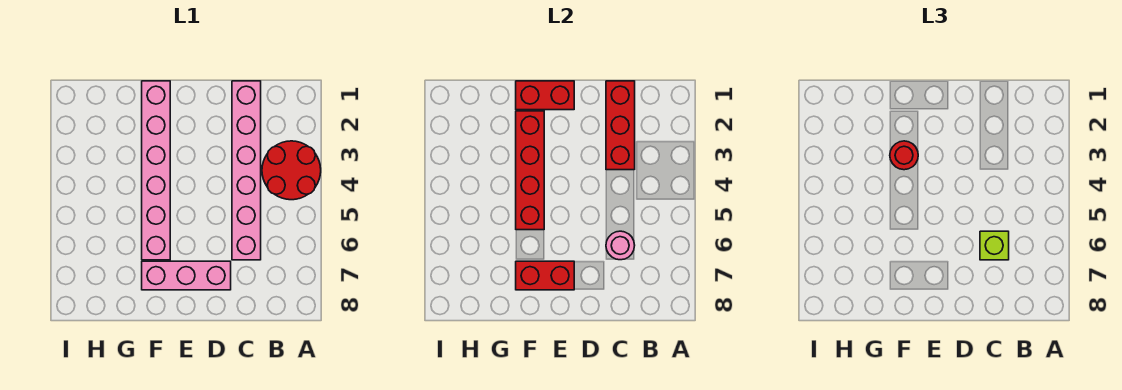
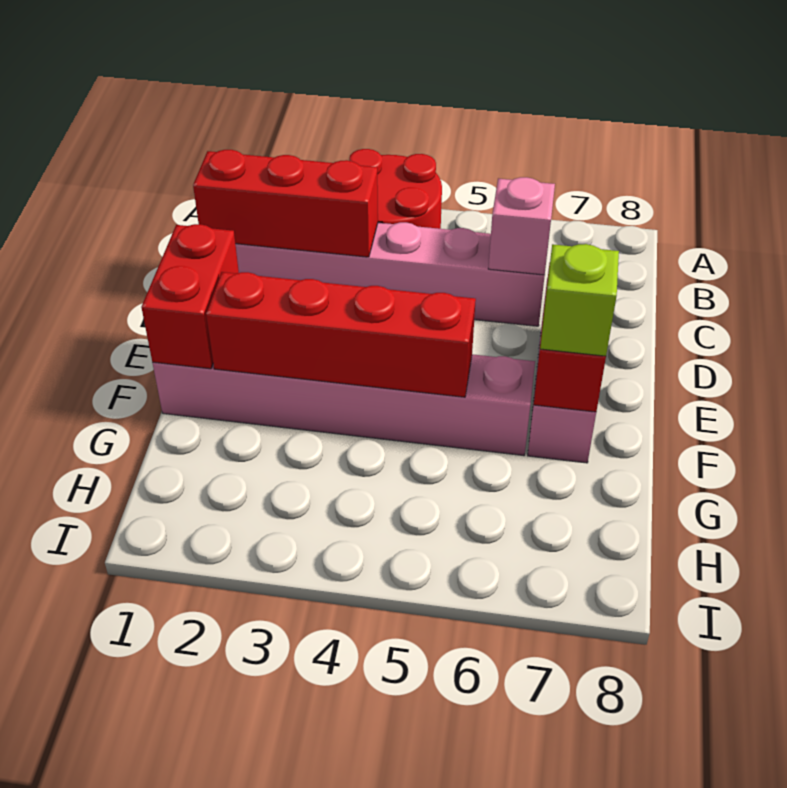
pink round brick C6 level 2 -> pink brick C6 level 2
lime brick C6 level 3 -> lime brick F7 level 3
red round brick F3 level 3 -> none

